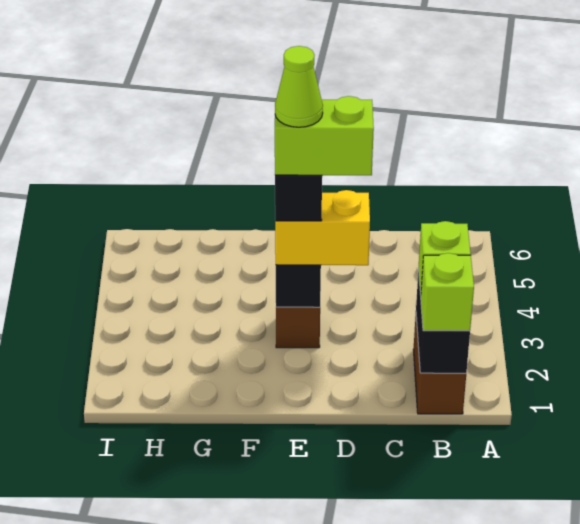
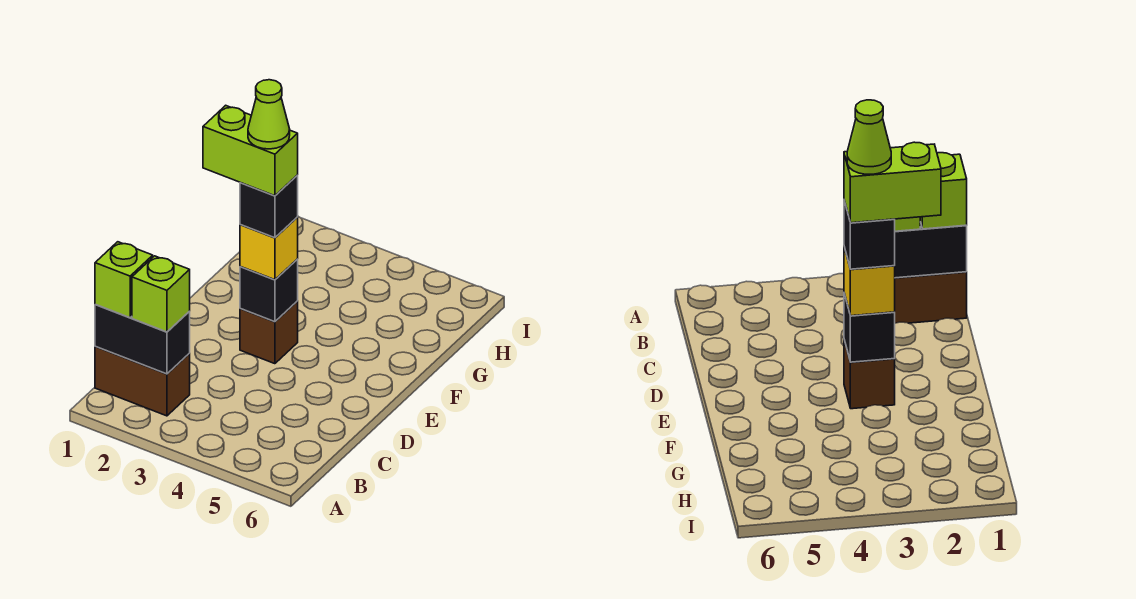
yellow brick D3:E3 level 3 -> yellow brick E3 level 3
lime brick D3:E3 level 5 -> lime brick E2:E3 level 5

